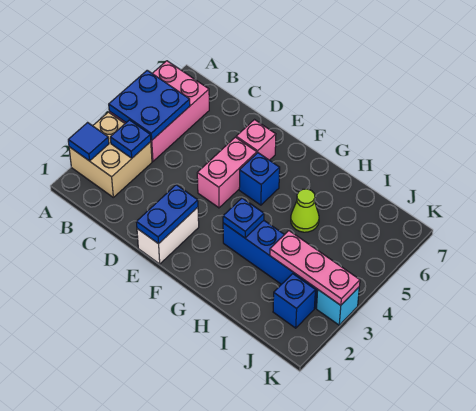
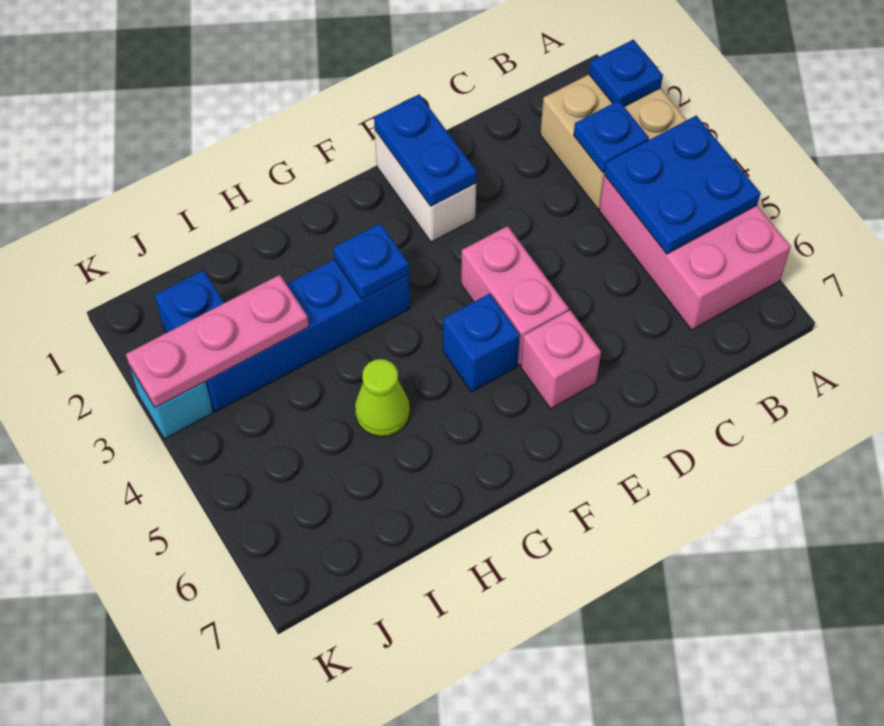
blue tile A2 level 2 -> blue plate A2 level 2

